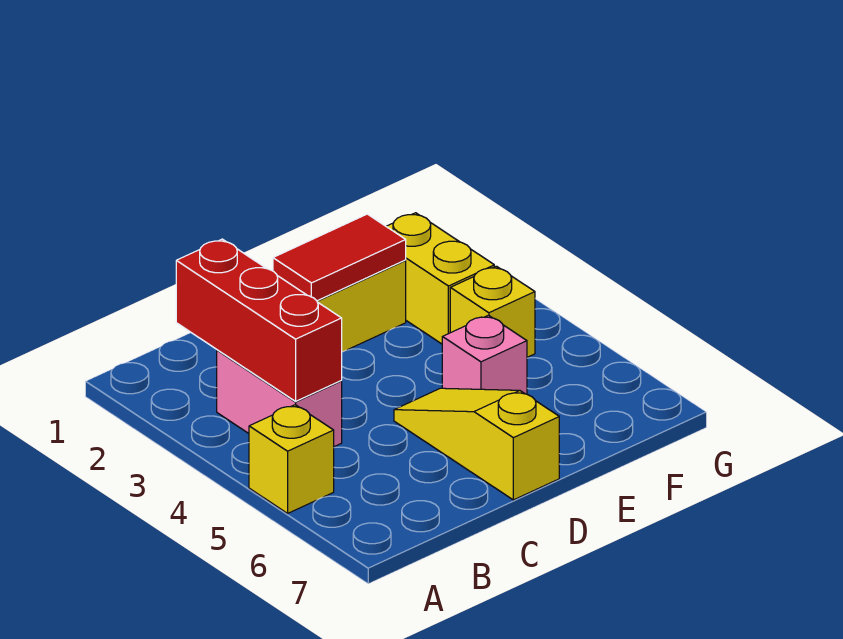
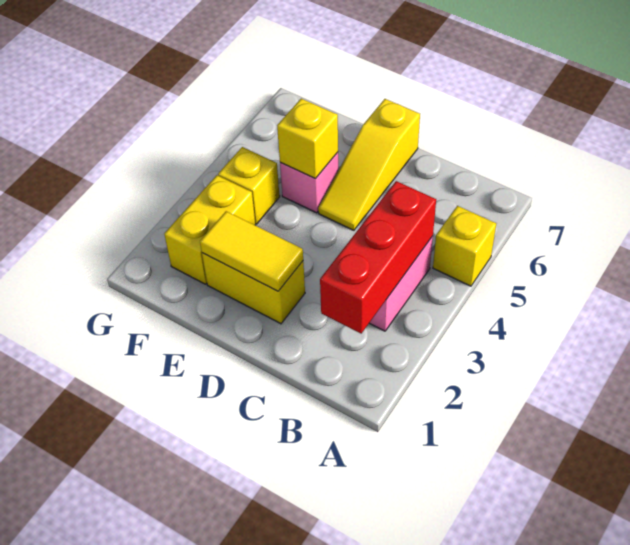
red tile D2:E2 level 2 -> yellow tile D2:E2 level 2
none -> yellow brick E5 level 2

